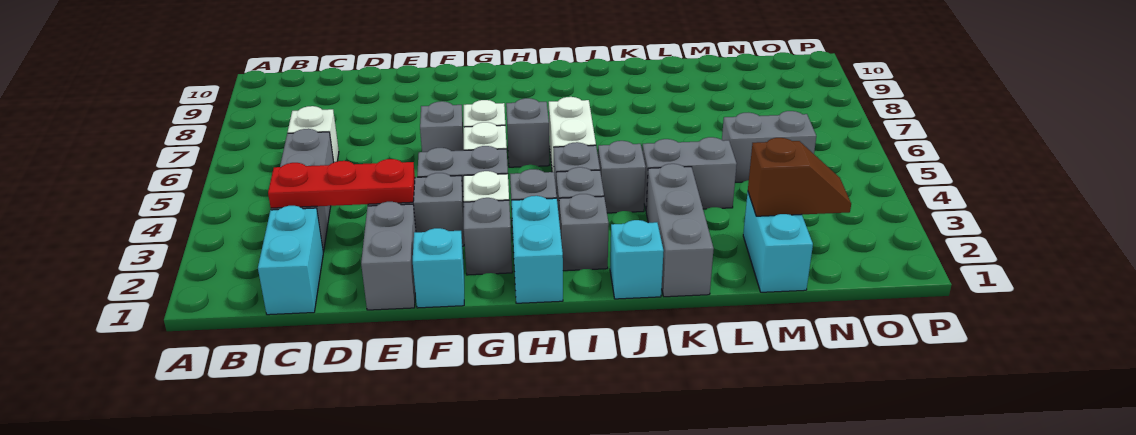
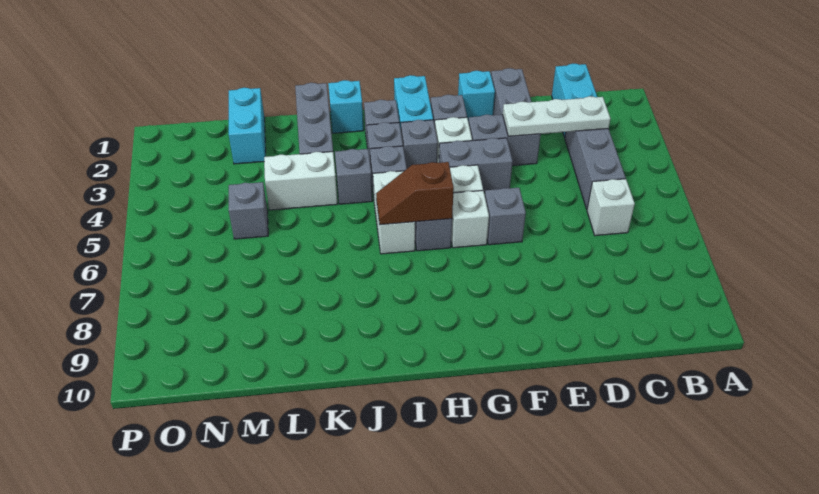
red plate C3:E3 level 2 -> white plate C3:E3 level 2
grey brick K4:L4 level 1 -> white brick K4:L4 level 1
brown slope M2:N2 level 2 top M -> brown slope H6:I6 level 2 top H
grey brick M5:N5 level 1 -> grey brick M5 level 1

